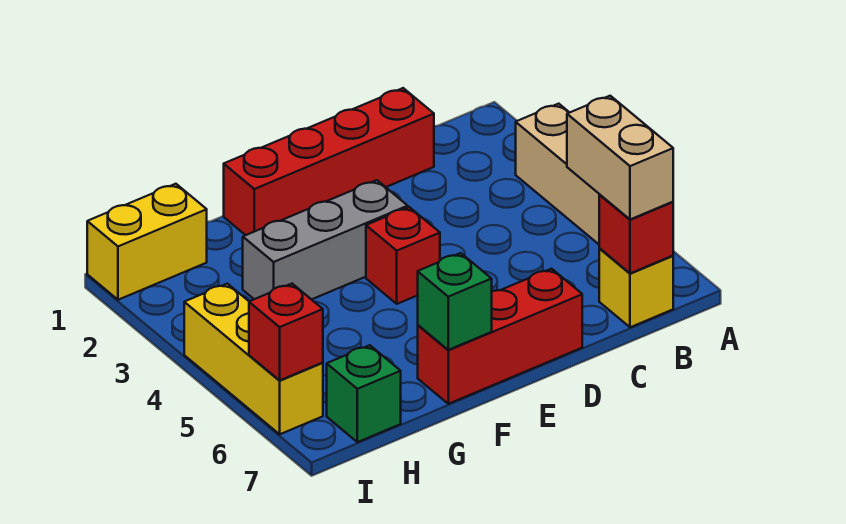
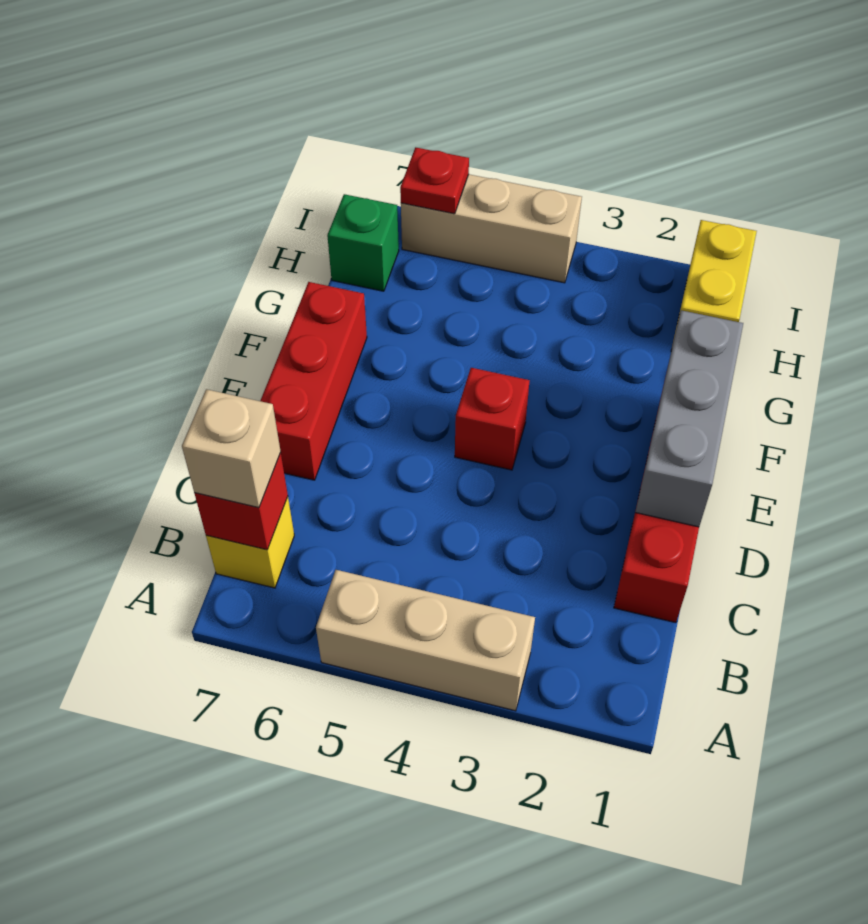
tan brick B6:B7 level 3 -> tan brick B7 level 3
grey brick E3:G3 level 1 -> grey brick D1:F1 level 2
green brick F7 level 2 -> none
yellow brick I4:I6 level 1 -> tan brick I4:I6 level 1
red brick I6 level 2 -> red plate I6 level 2

